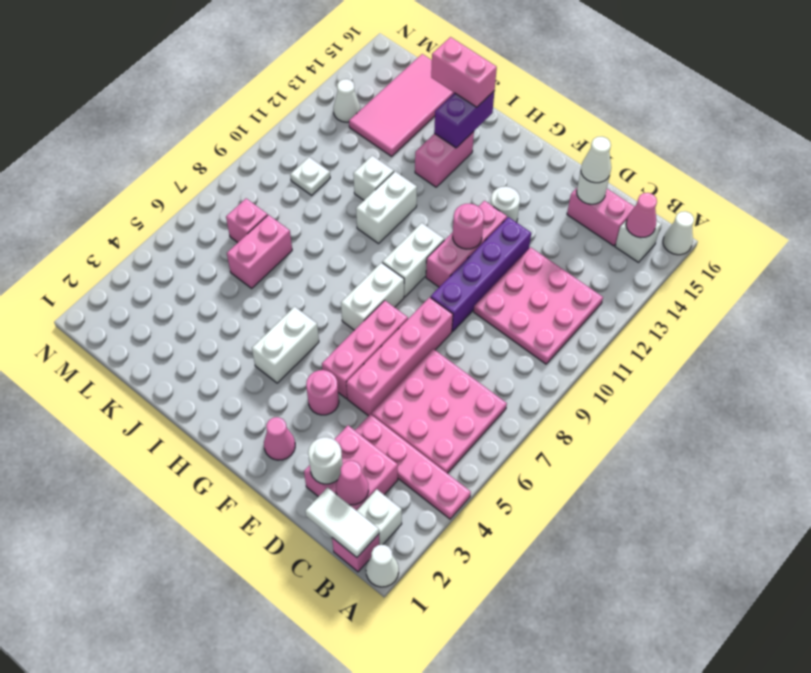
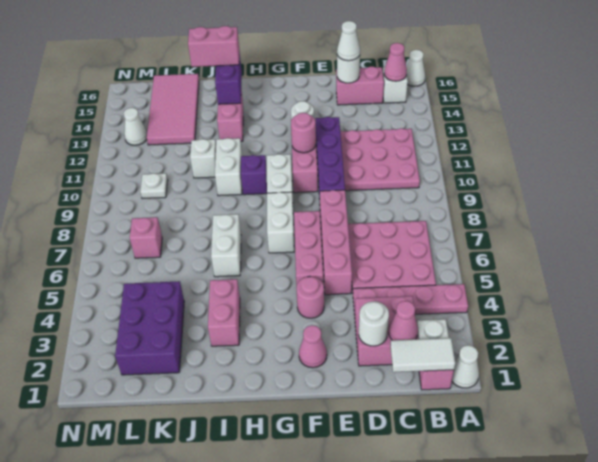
white brick H4:H5 level 1 -> white brick I6:I7 level 1
none -> purple brick H10 level 1
none -> purple brick K2:L4 level 1
pink brick K6:K7 level 1 -> pink brick I3:I4 level 1

